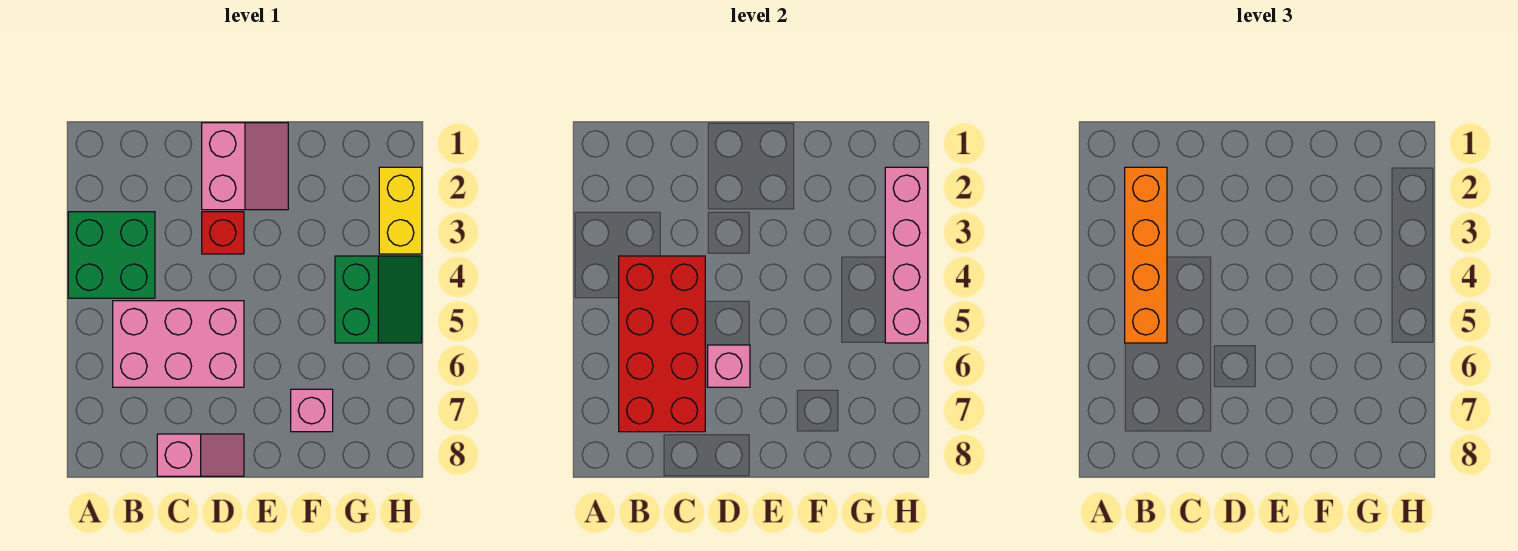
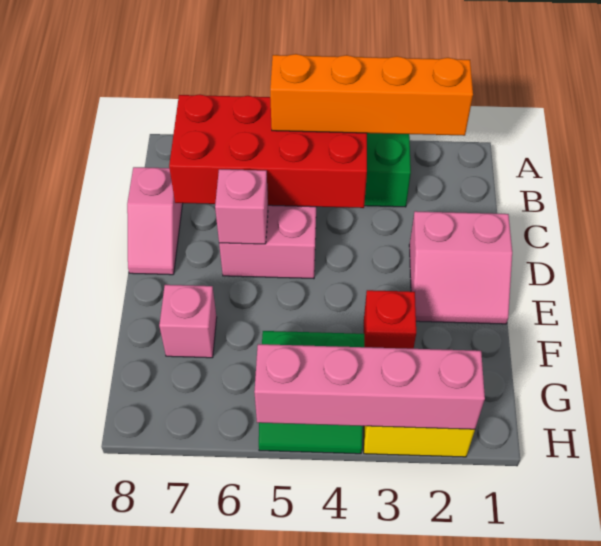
red brick D3 level 1 -> red brick F3 level 1

